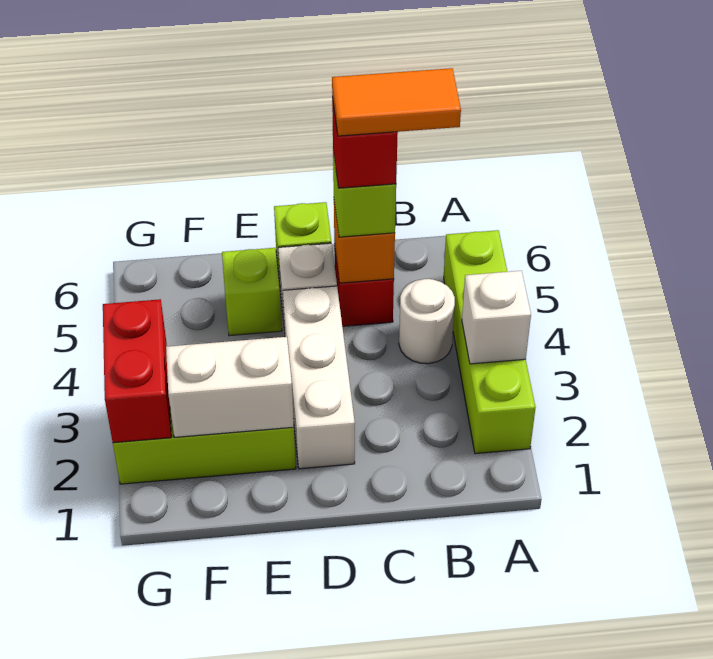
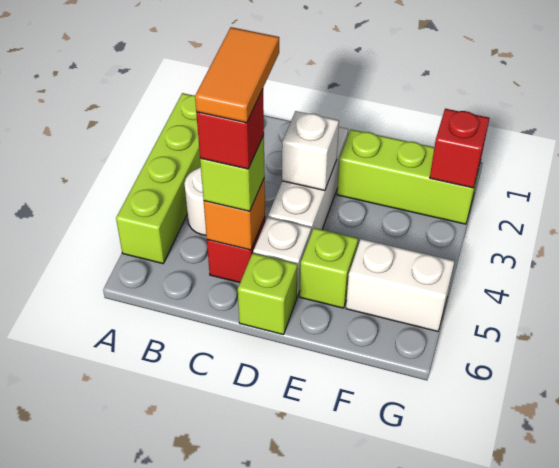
white brick A3 level 2 -> white brick D3 level 2
orange tile B5:C5 level 5 -> orange tile C4:C5 level 5
white brick E2:F2 level 2 -> white brick F5:G5 level 1
red brick G2:G3 level 2 -> red brick G2 level 2

